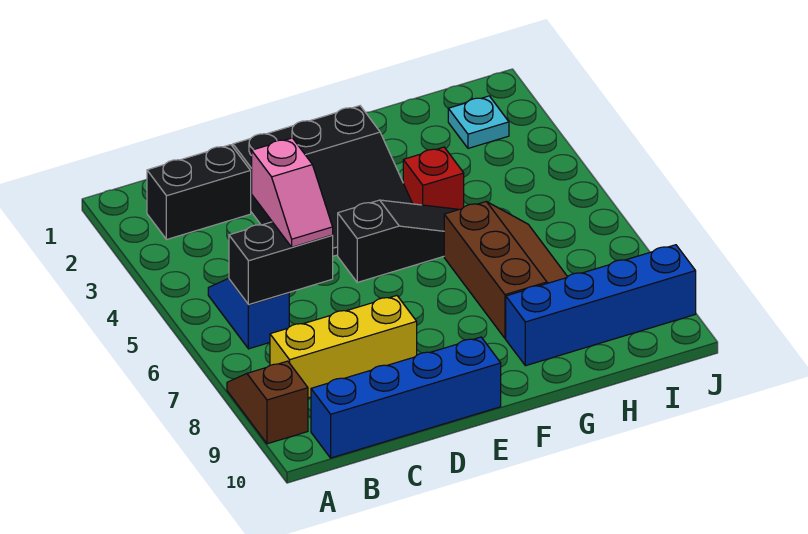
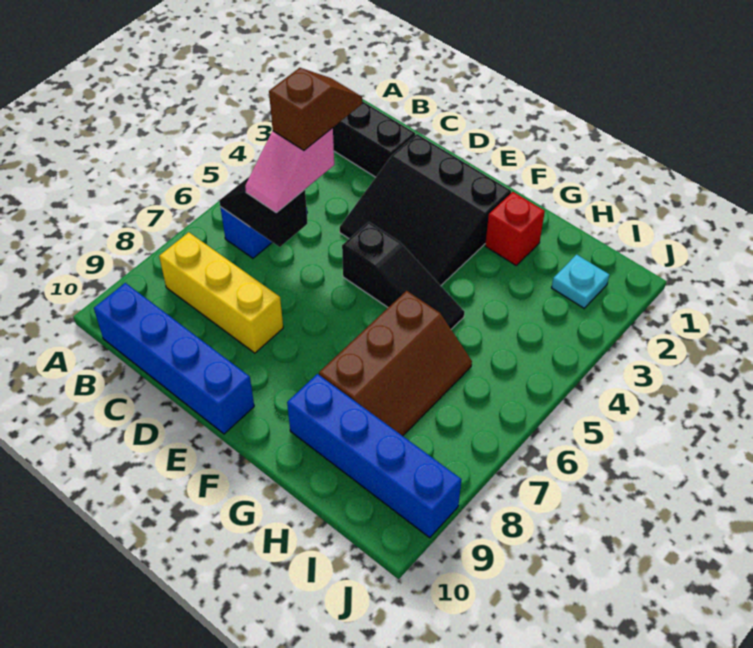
brown slope A8:A9 level 1 top 9 -> brown slope C4:C5 level 4 top 5
black brick B6:C6 level 2 -> black slope B6:C6 level 2 top C
red brick G4 level 1 -> red brick G2 level 1

